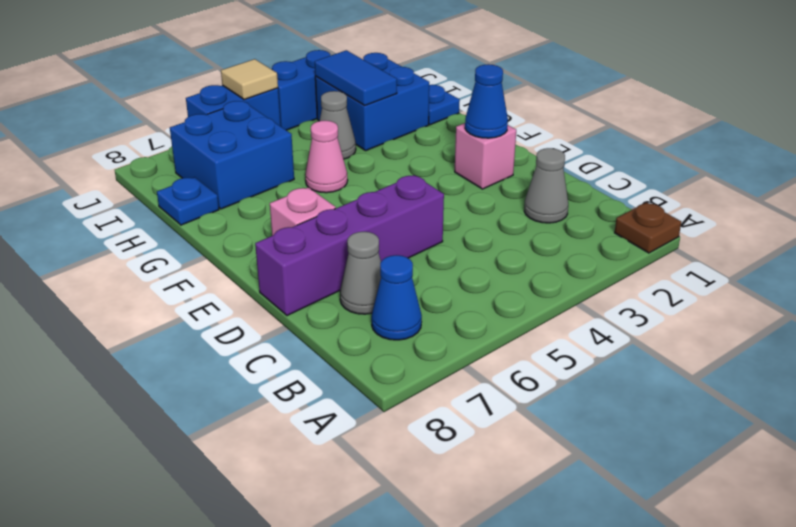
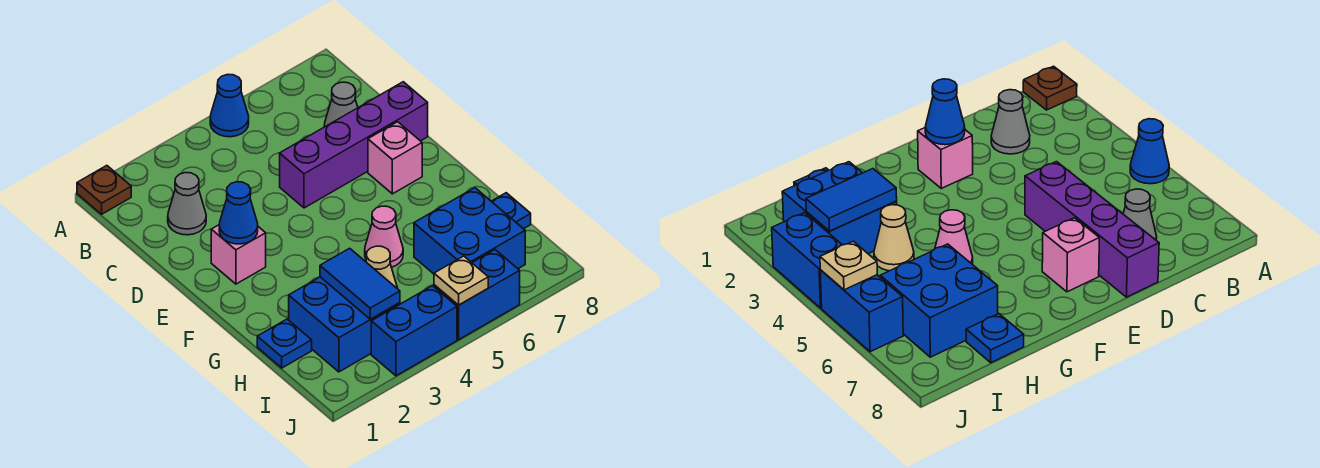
blue cone B7 level 1 -> blue cone A5 level 1
grey cone H4 level 1 -> tan cone H4 level 1
tan tile J5 level 2 -> tan plate J5 level 2

